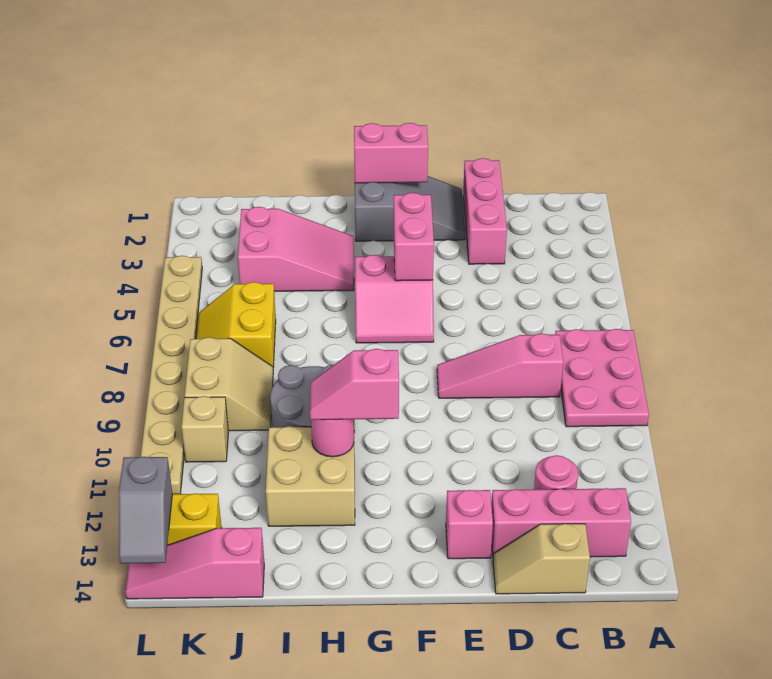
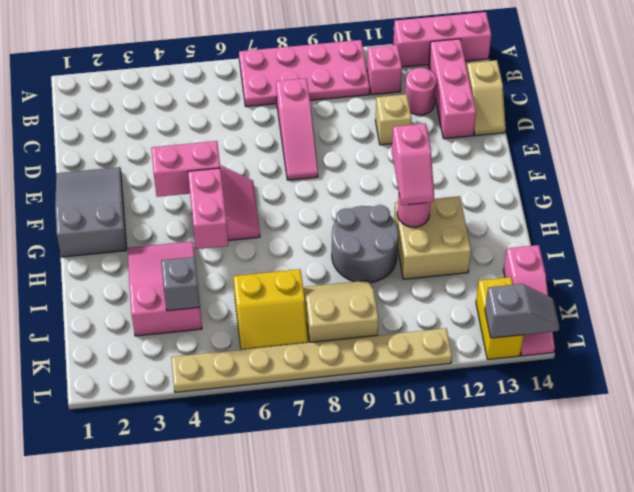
pink plate A7:B9 level 1 -> pink plate A7:B10 level 1
pink brick D1:D3 level 1 -> pink brick A12:A14 level 1
pink brick E13 level 1 -> pink brick B11 level 1
pink brick F1:G1 level 2 -> pink brick G5:H5 level 2
none -> grey brick J4 level 2
tan brick K10 level 1 -> tan brick D11 level 1

